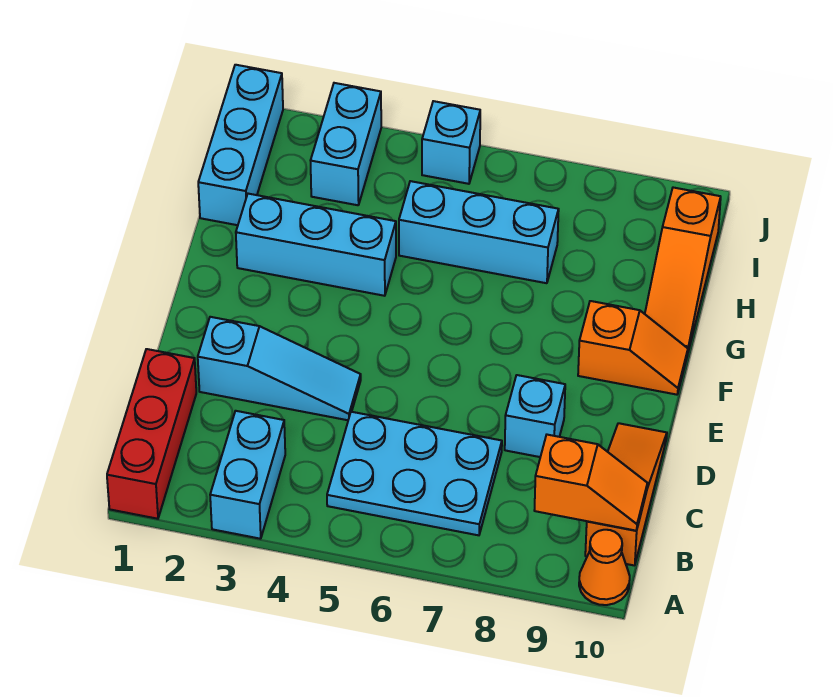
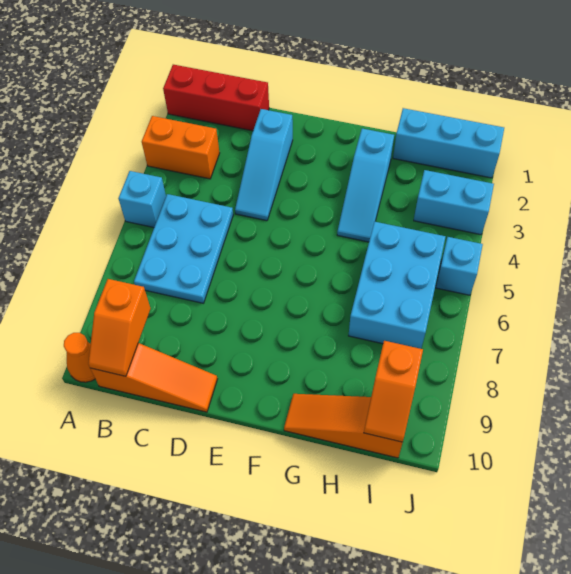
cyan brick A3:B3 level 1 -> orange brick A3:B3 level 1
cyan brick D8 level 1 -> cyan brick A5 level 1
orange slope F9:F10 level 1 top 9 -> orange slope I9:I10 level 2 top 9
cyan brick G2:G4 level 1 -> cyan slope G2:G4 level 1 top 2
cyan brick H5:H7 level 1 -> cyan brick H5:I7 level 1

